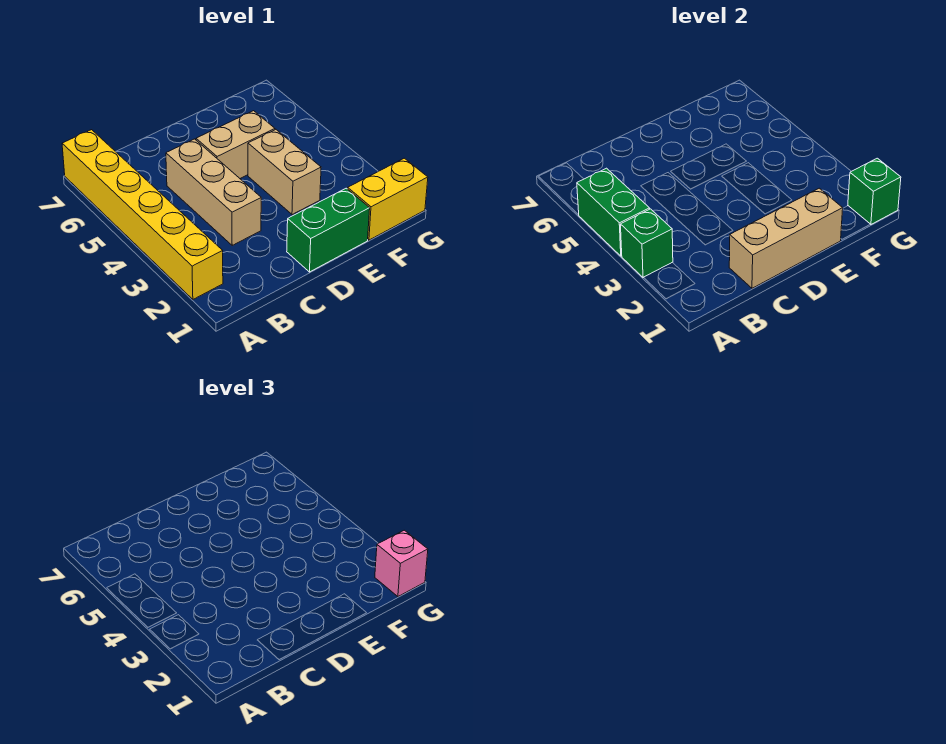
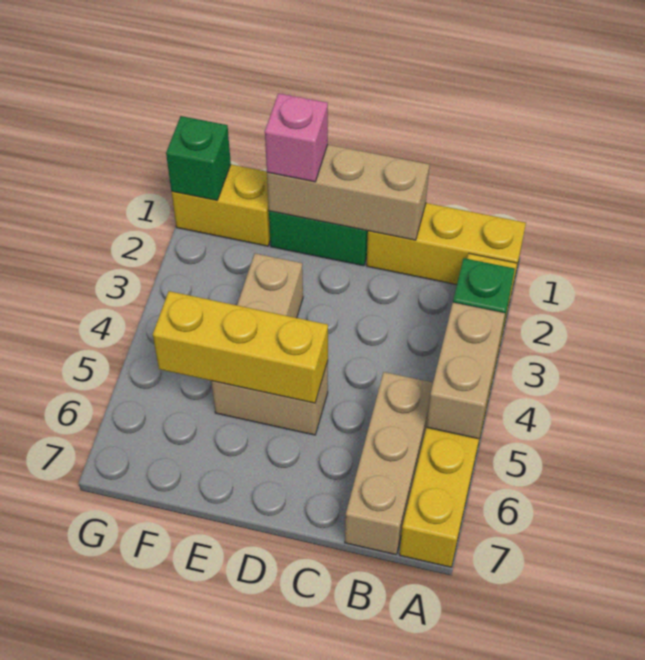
none -> yellow brick A1:C1 level 1
green brick A4:A5 level 2 -> tan brick A4:A5 level 2
tan brick C3:C5 level 1 -> tan brick B5:B7 level 1
none -> yellow brick D5:F5 level 2
pink brick G1 level 3 -> pink brick E1 level 3

